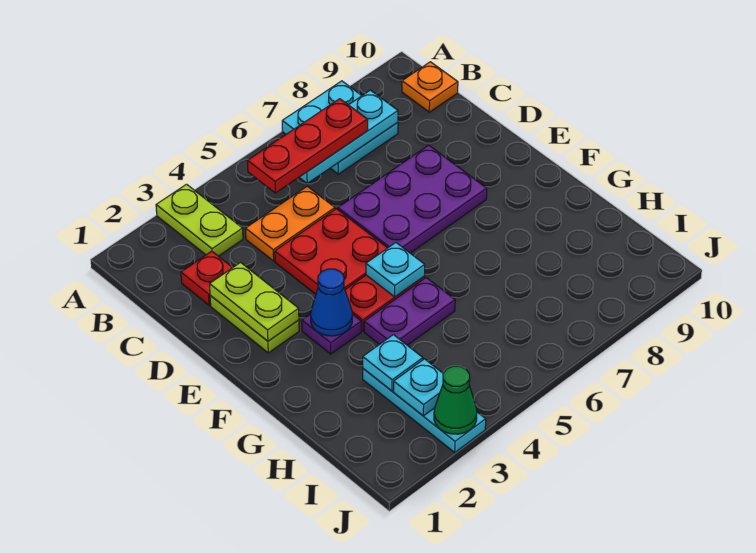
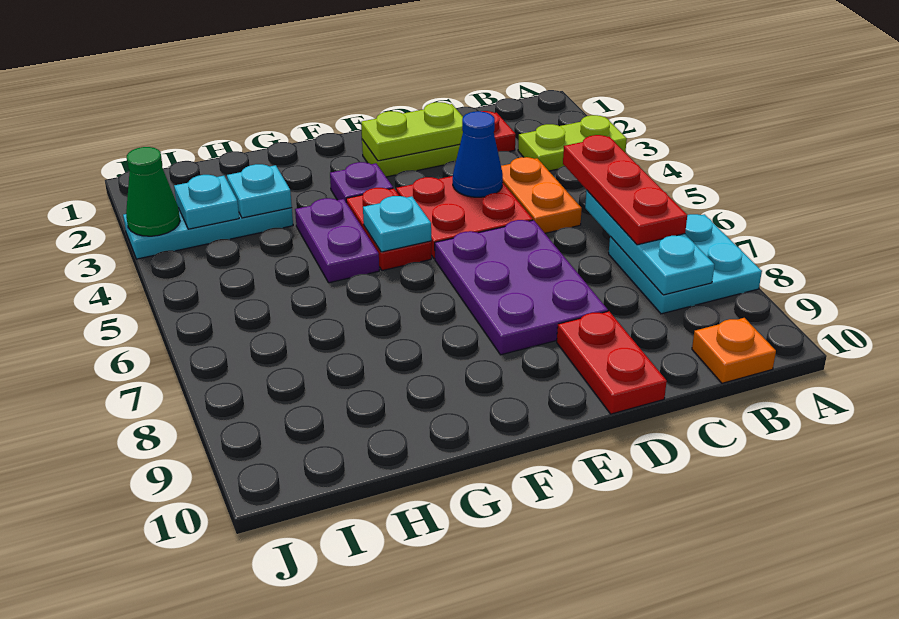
none -> red plate D9:D10 level 1
blue cone F3 level 2 -> blue cone D4 level 2

